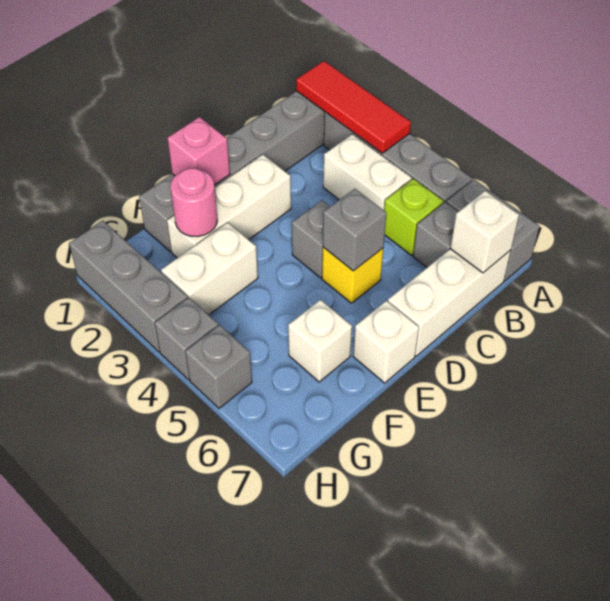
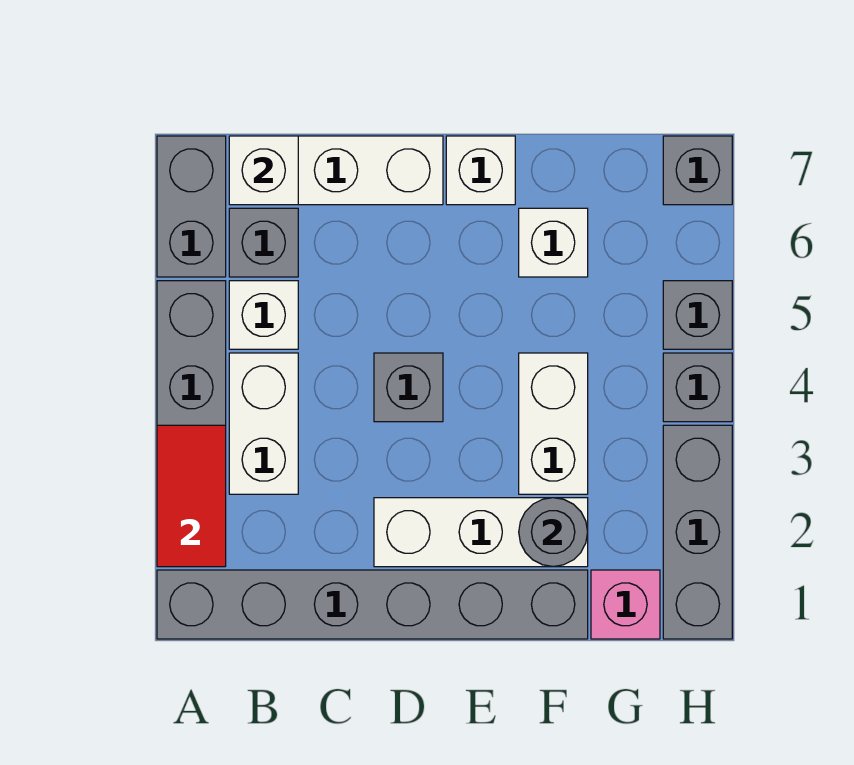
red tile A1:A3 level 2 -> red tile A2:A3 level 2
lime brick B5 level 1 -> white brick B5 level 1
yellow brick D5 level 1 -> none
grey brick D5 level 2 -> grey brick H7 level 1
pink brick E1 level 2 -> pink brick G1 level 1
pink round brick F2 level 2 -> grey round brick F2 level 2
white brick F3:G3 level 1 -> white brick F3:F4 level 1

